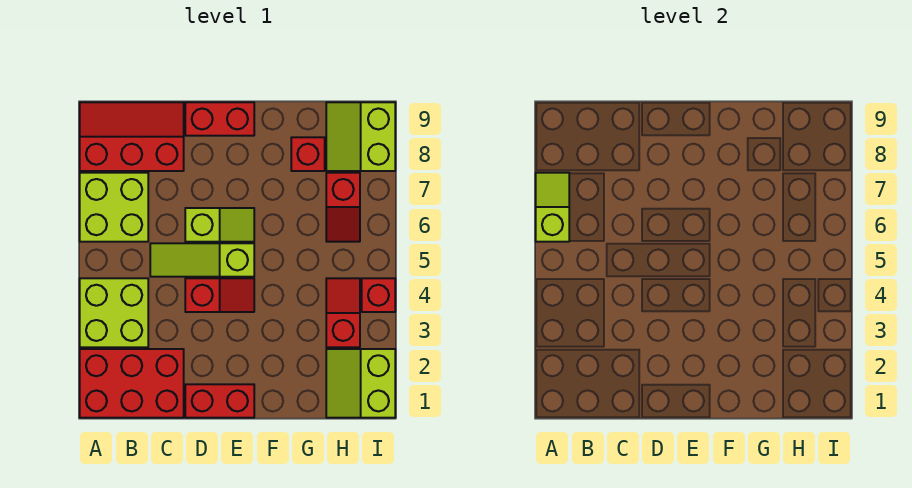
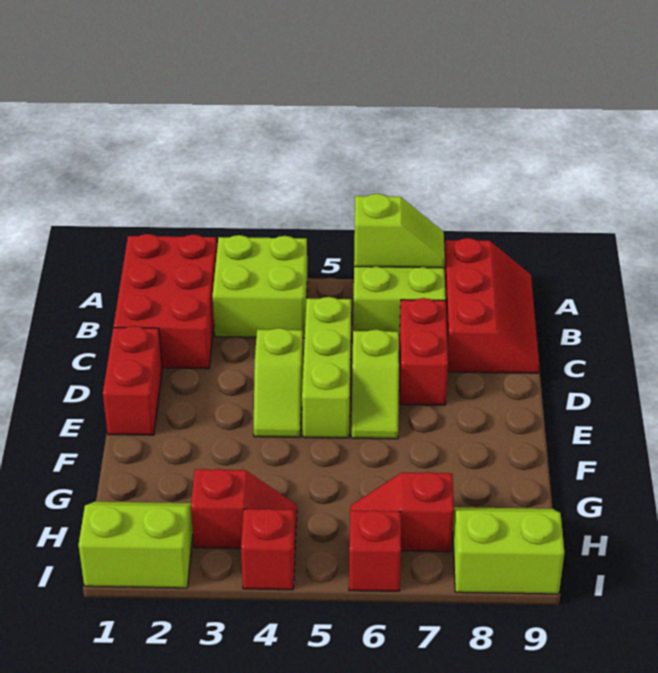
lime slope C5:E5 level 1 top E -> lime brick C5:E5 level 1
red slope D4:E4 level 1 top D -> lime slope D4:E4 level 1 top D
red brick D9:E9 level 1 -> red brick C7:D7 level 1
red brick G8 level 1 -> red brick I6 level 1

